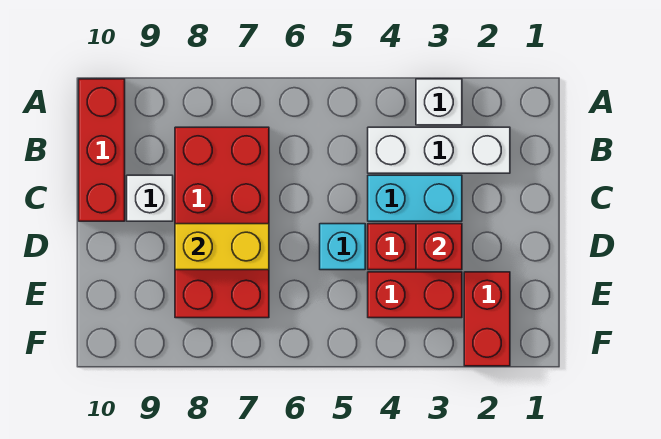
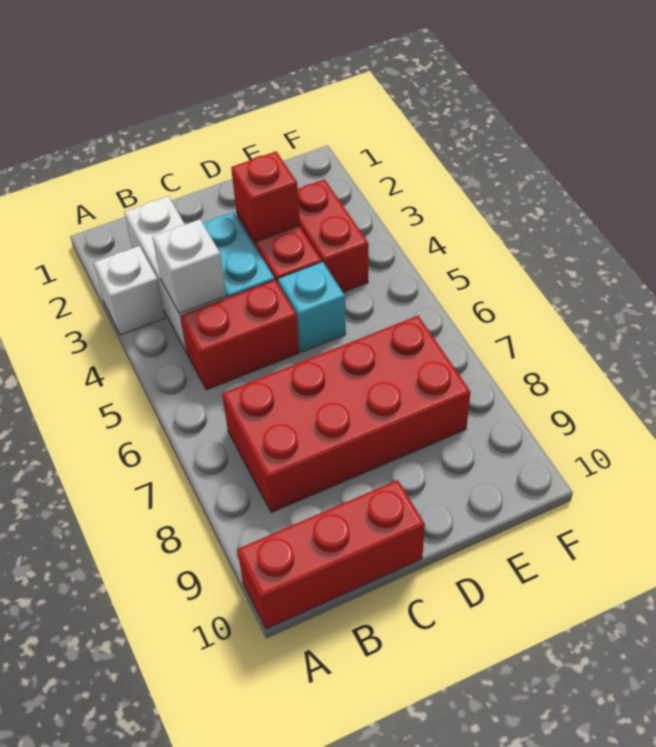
white brick C9 level 1 -> white brick B4 level 2
yellow brick D7:D8 level 2 -> none
red brick E2:F2 level 1 -> red brick B5:C5 level 1

